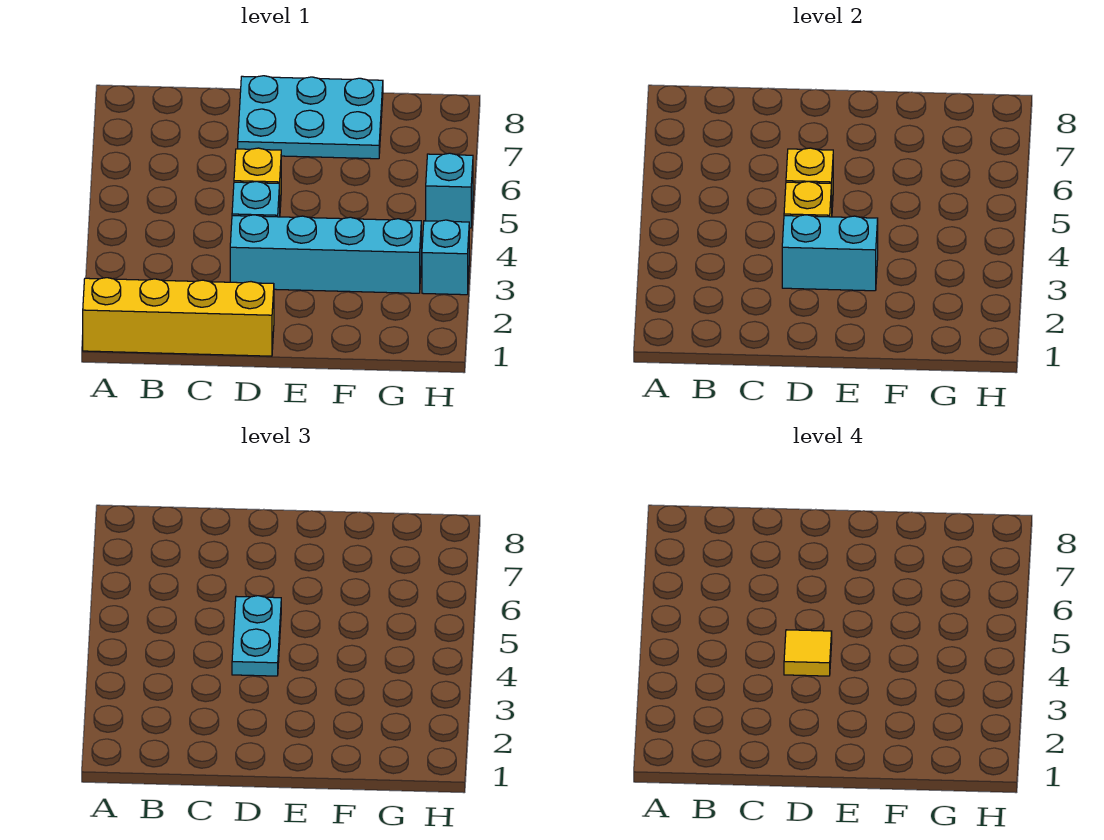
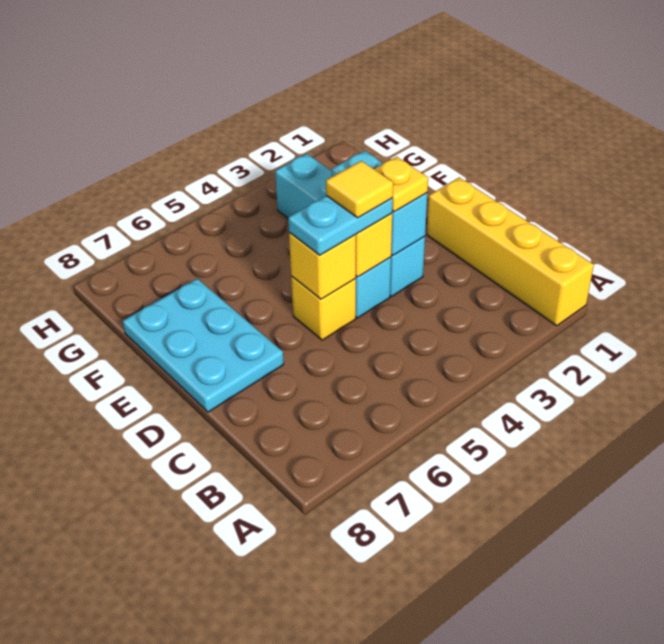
none -> yellow plate D3 level 3
cyan brick H3 level 1 -> none
cyan brick H5 level 1 -> none

